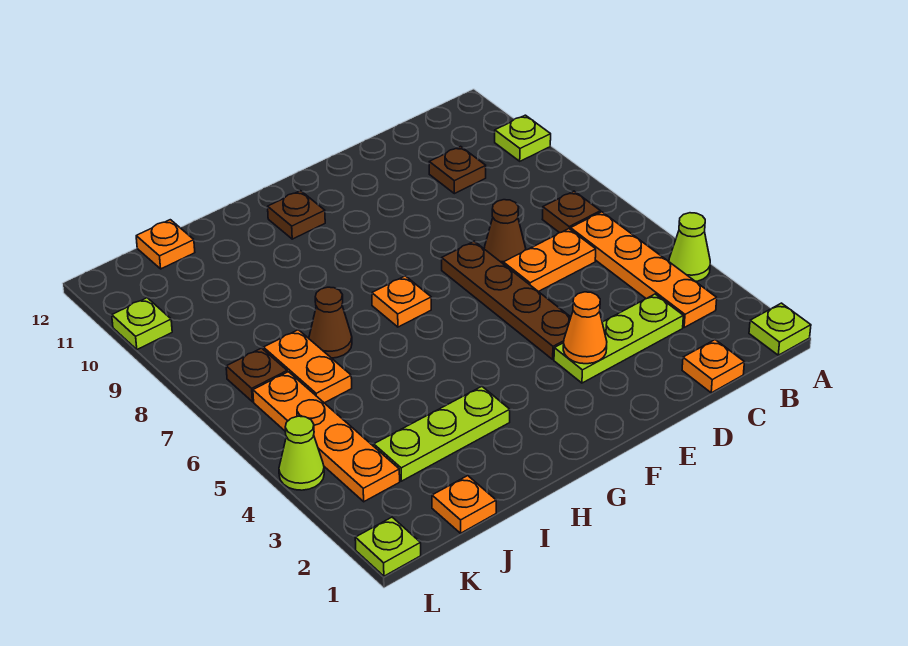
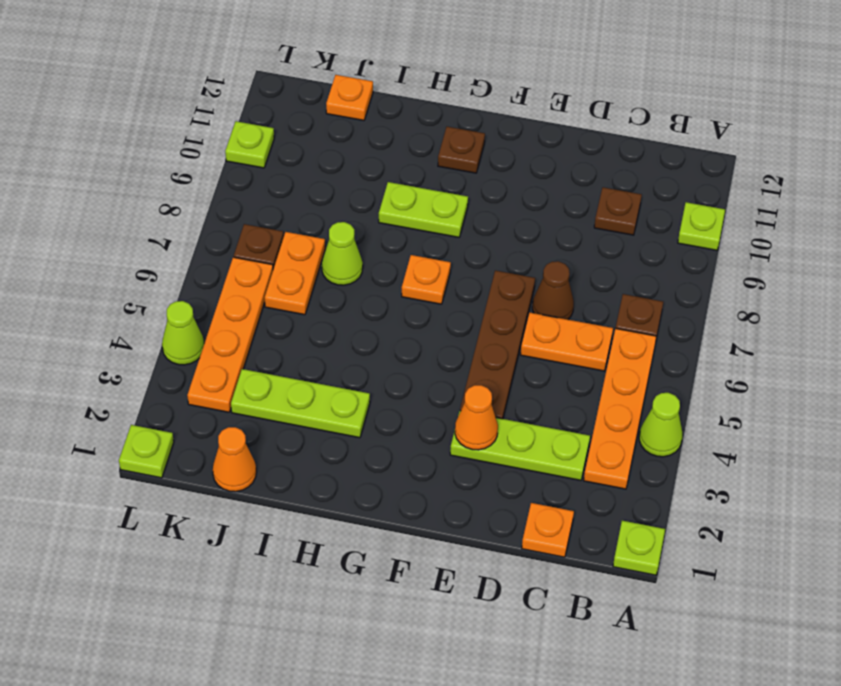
none -> lime plate G9:H9 level 1
brown cone I7 level 1 -> lime cone I7 level 1
orange plate J1 level 1 -> orange cone J1 level 1

